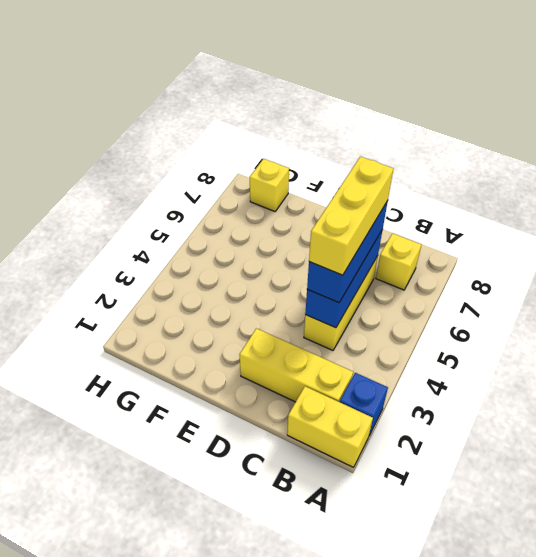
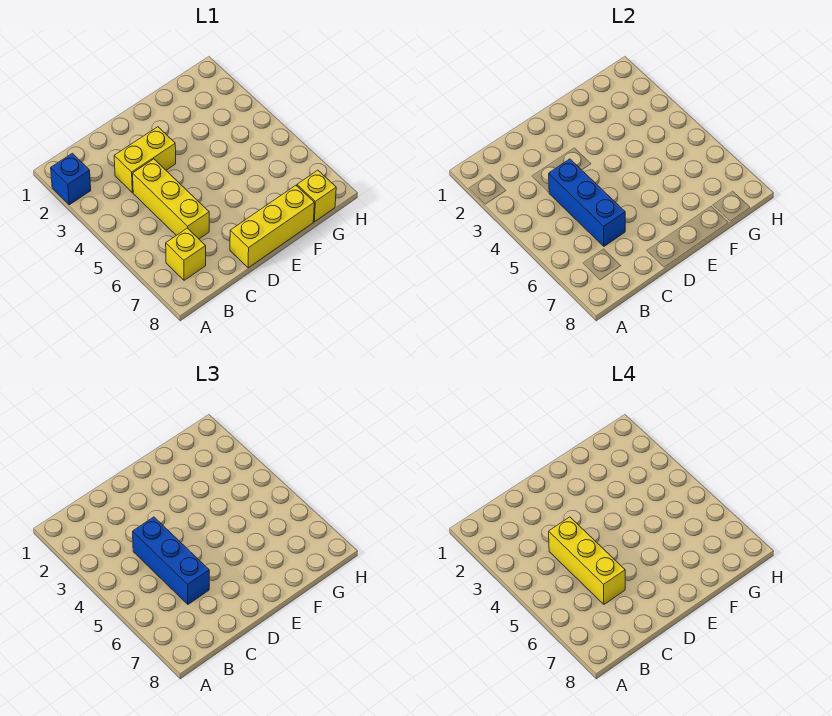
yellow brick A1:B1 level 1 -> yellow brick C3:D3 level 1
yellow brick B2:D2 level 1 -> yellow brick D8:F8 level 1

